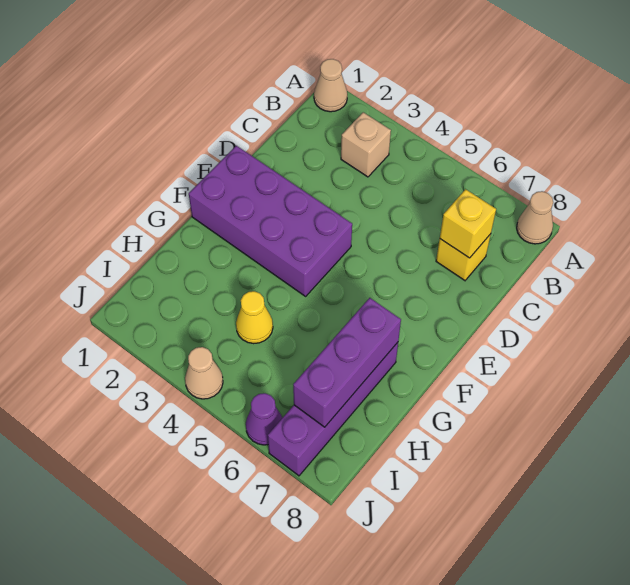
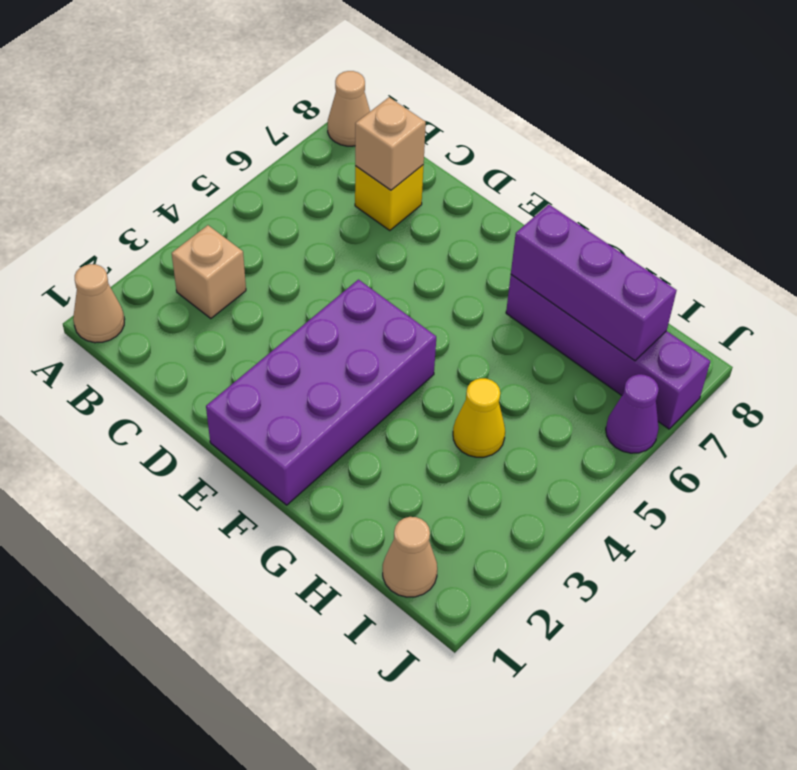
yellow brick C7 level 2 -> tan brick C7 level 2
tan cone J4 level 1 -> tan cone I1 level 1

